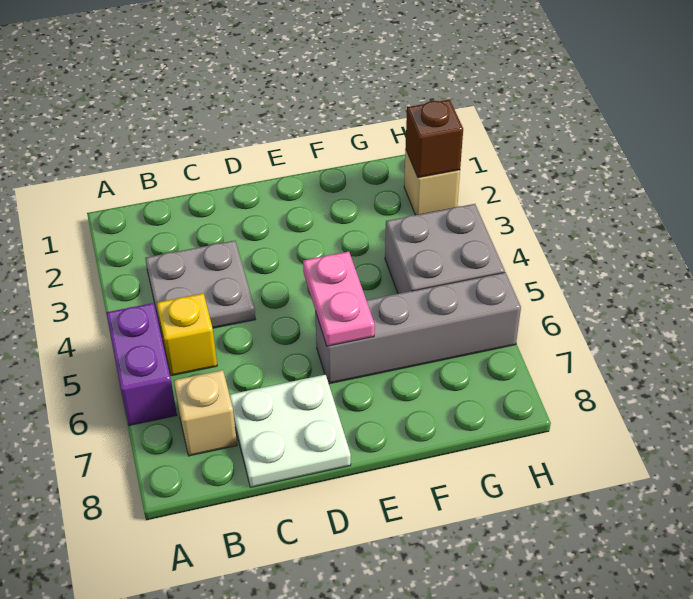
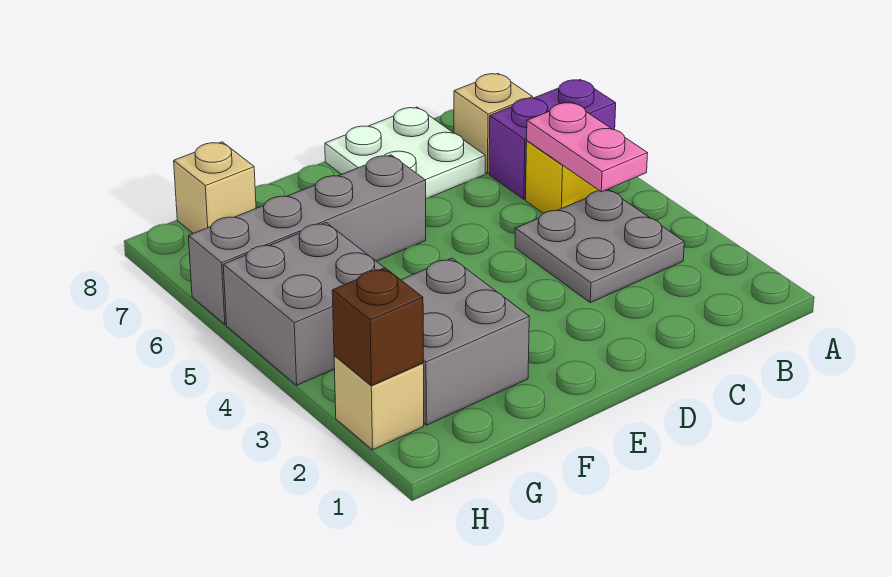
purple brick A5:A6 level 1 -> purple brick A6:B6 level 1
pink plate E5:E6 level 2 -> pink plate B4:B5 level 2
none -> grey brick F2:G3 level 1
none -> tan brick G8 level 1

